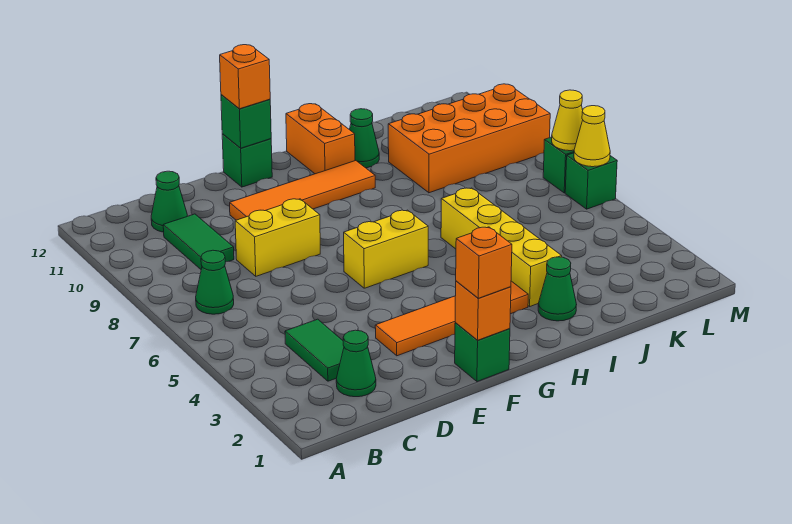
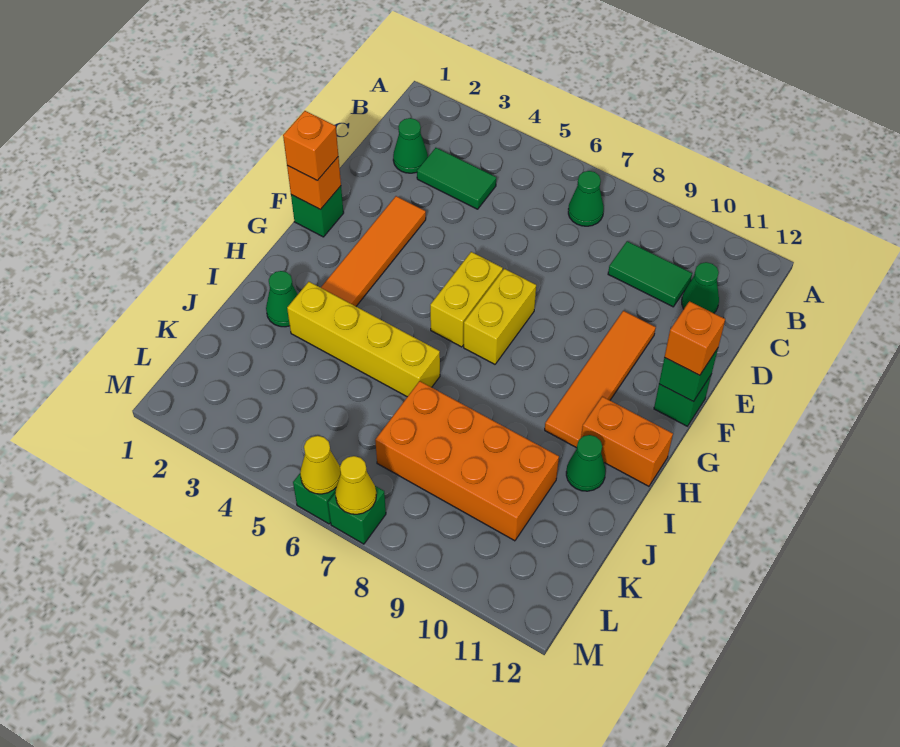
yellow brick D8:E8 level 1 -> yellow brick F7:G7 level 1
orange brick J9:M10 level 1 -> orange brick J7:K10 level 1

